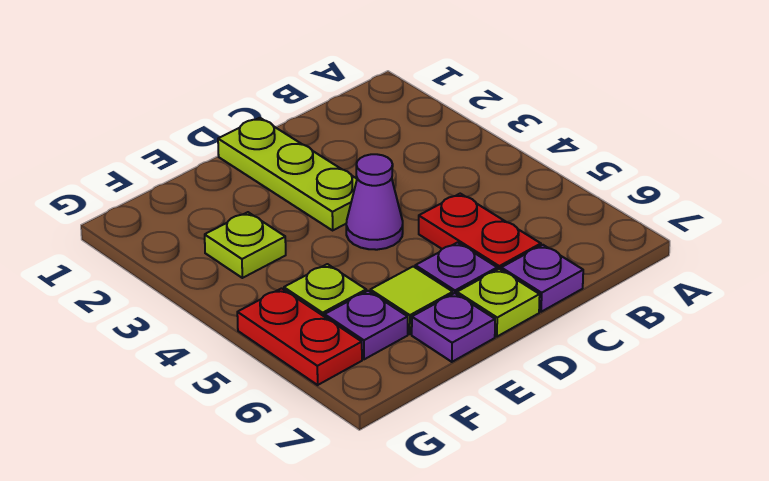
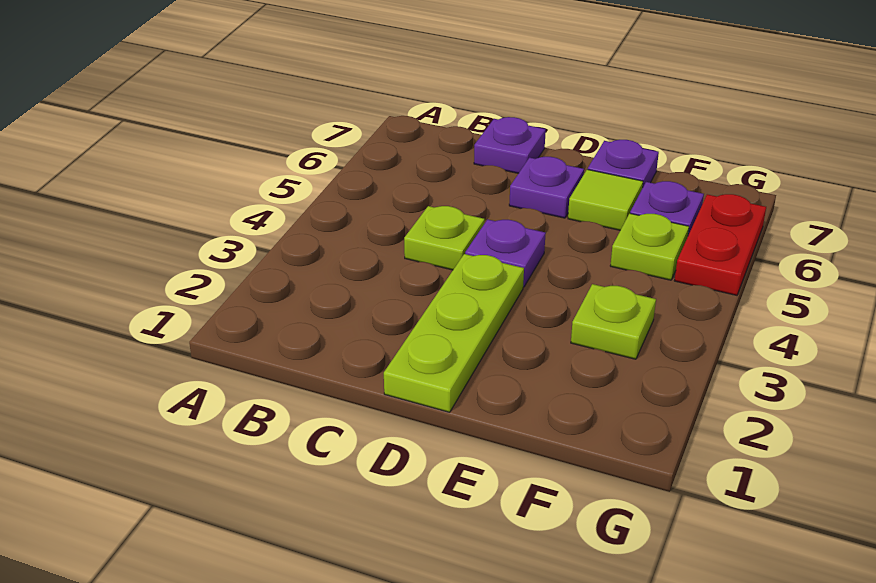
red plate C5:C6 level 1 -> none
purple cone D4 level 1 -> purple plate D4 level 1
lime plate D7 level 1 -> lime plate C4 level 1

